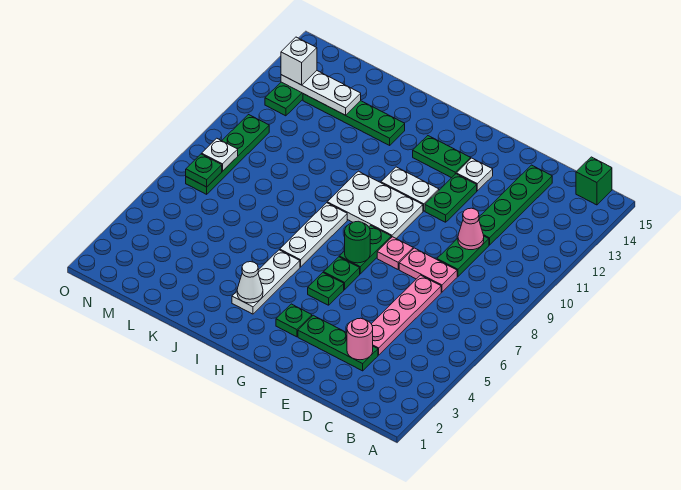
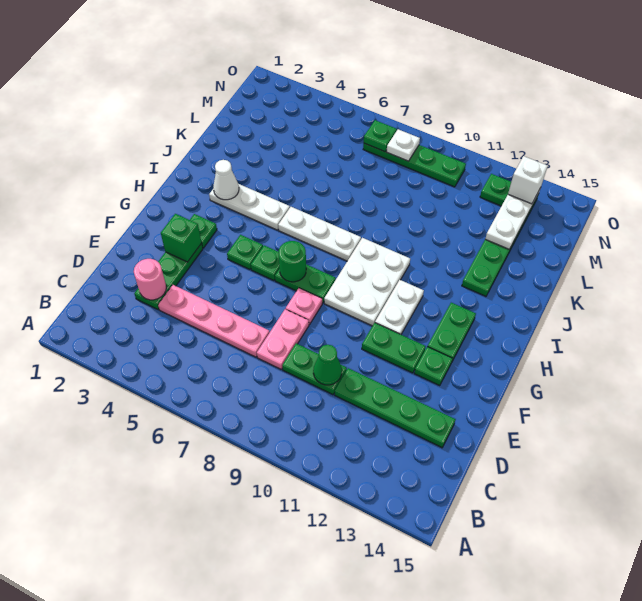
green brick B15 level 1 -> green brick F3 level 2
pink cone D10 level 2 -> green cone D10 level 2
white plate F13 level 1 -> green plate F13 level 1

